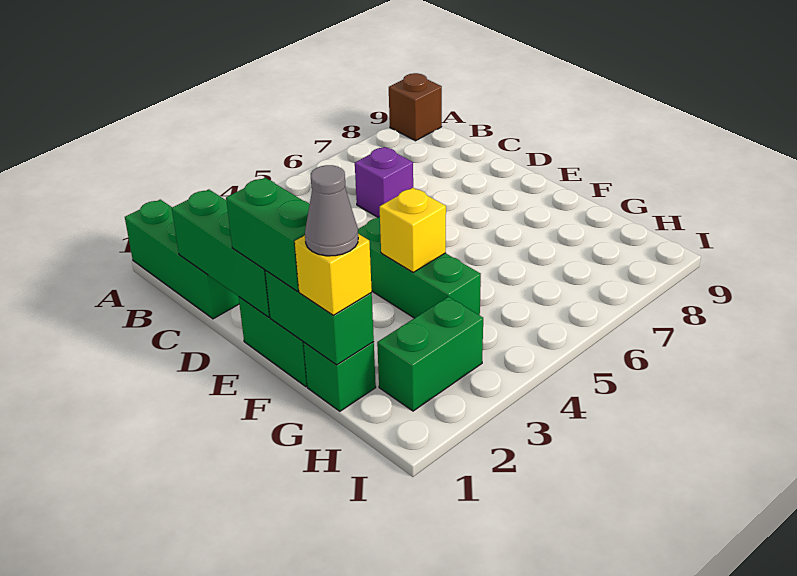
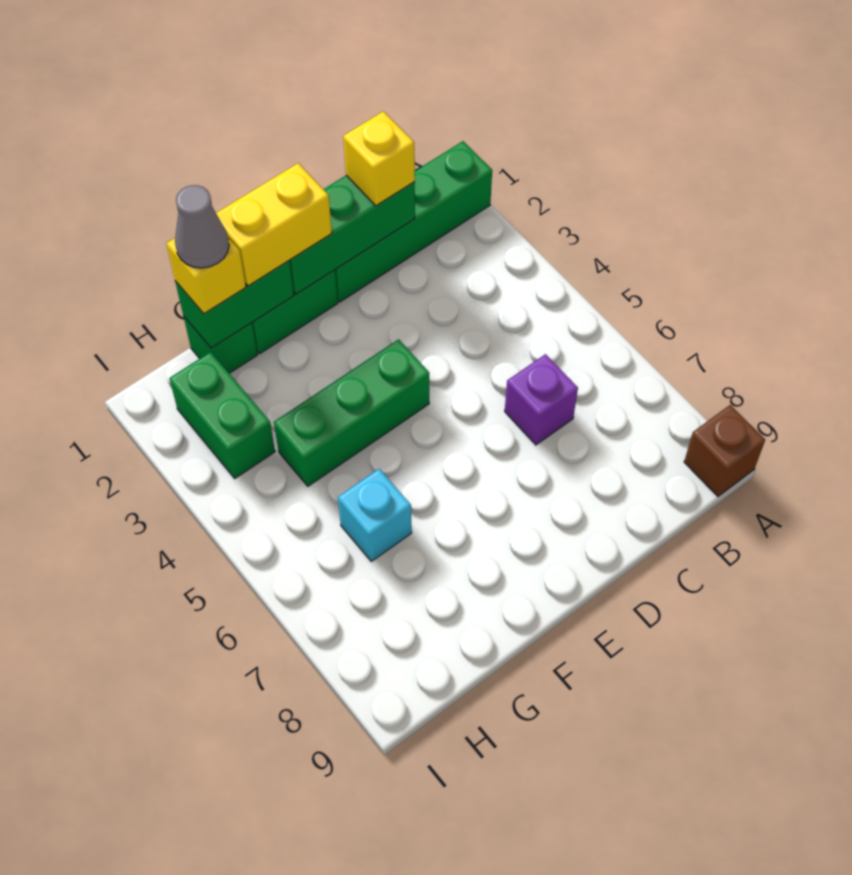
green brick A1:C1 level 1 -> green brick A1:D1 level 1
green brick E1:F1 level 3 -> yellow brick E1:F1 level 3
yellow brick F4 level 2 -> yellow brick C1 level 3
none -> cyan brick G6 level 1

